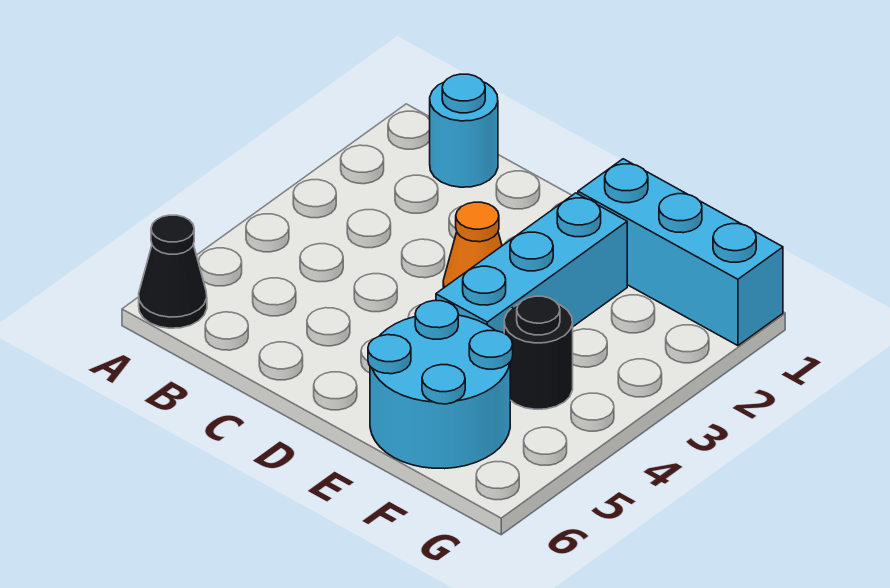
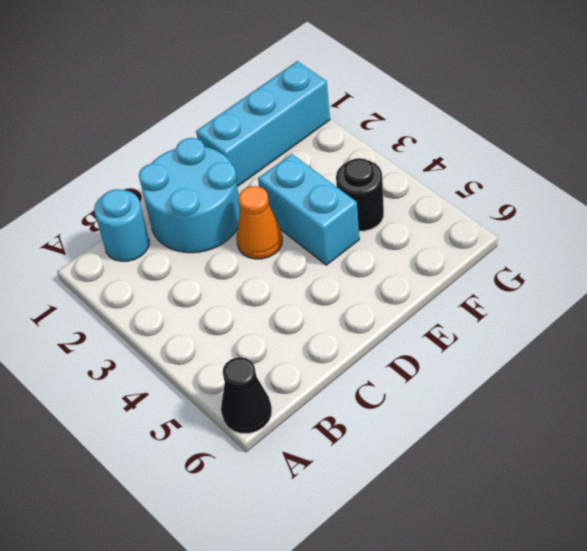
cyan brick E2:E4 level 1 -> cyan brick E3:E4 level 1
cyan round brick E5:F6 level 1 -> cyan round brick C1:D2 level 1

